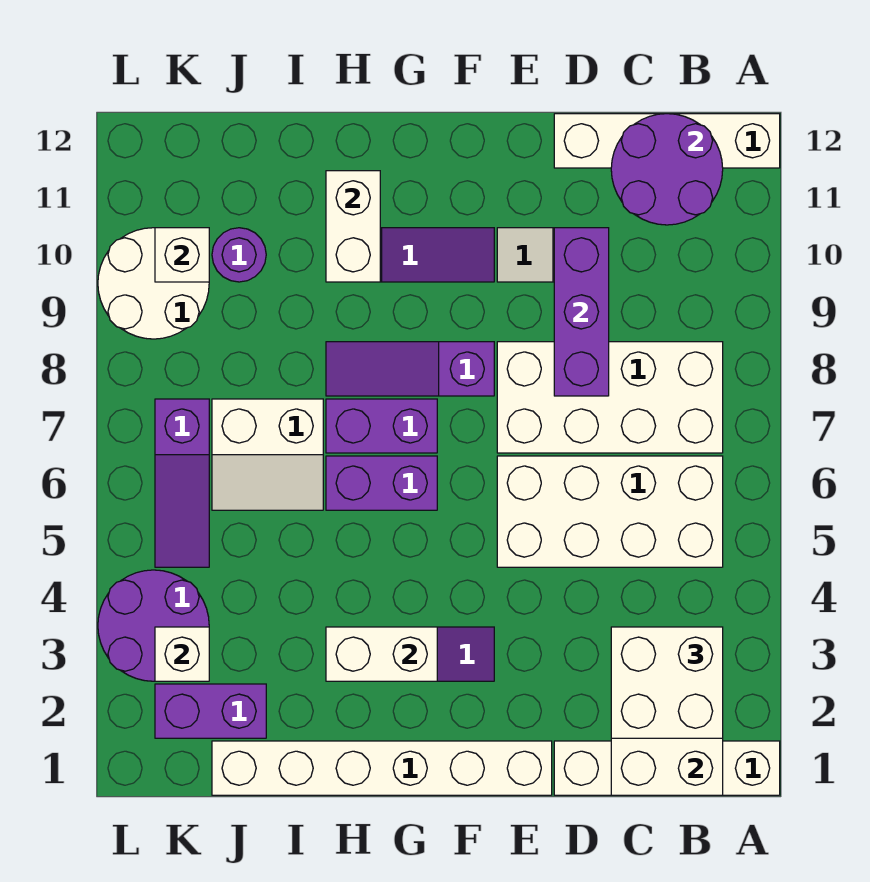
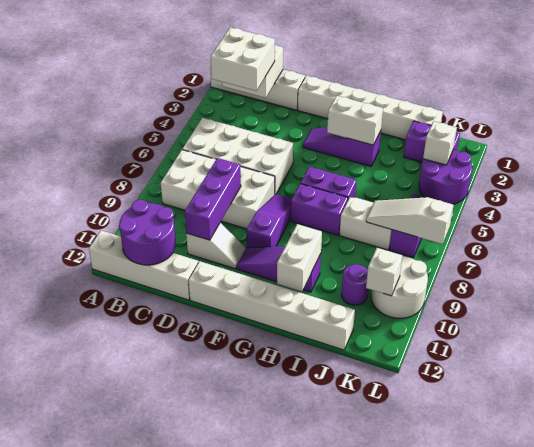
none -> white brick E12:J12 level 1
purple slope F8:H8 level 1 top F -> purple slope F7:F9 level 1 top 9
none -> white slope J7:L7 level 2 top L

